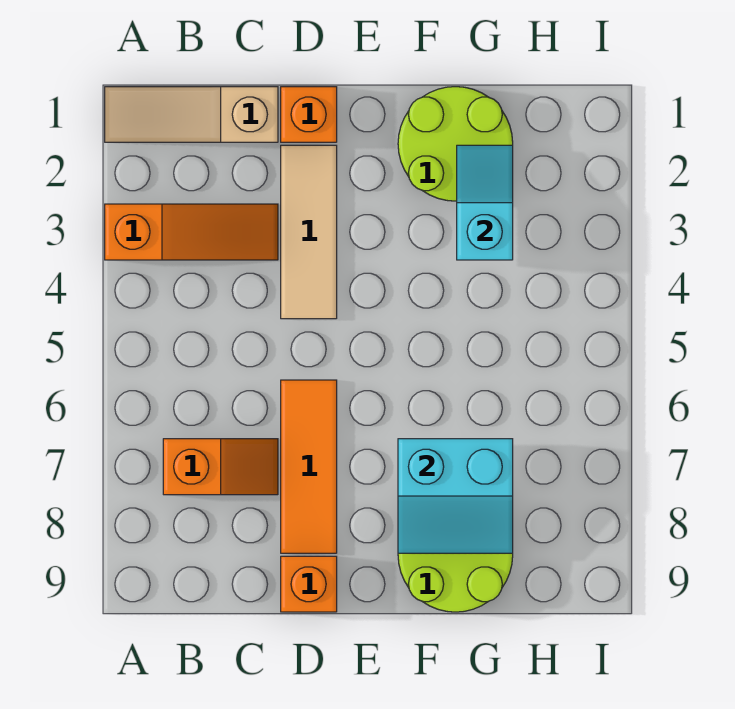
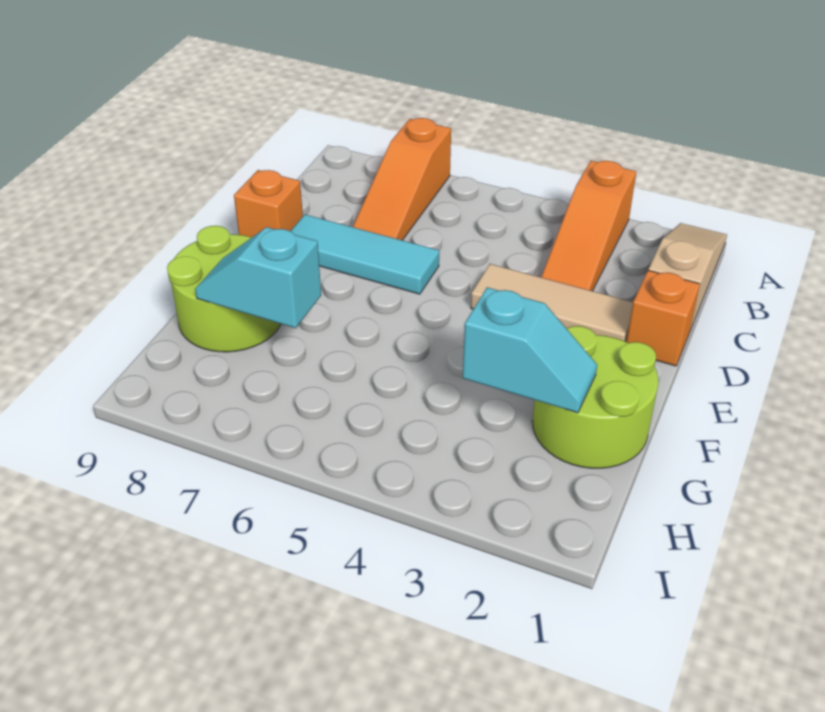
orange slope B7:C7 level 1 top B -> orange slope A7:C7 level 1 top A
orange tile D6:D8 level 1 -> cyan tile D6:D8 level 1
cyan slope F7:G8 level 2 top 7 -> cyan slope G7:G8 level 2 top 7

